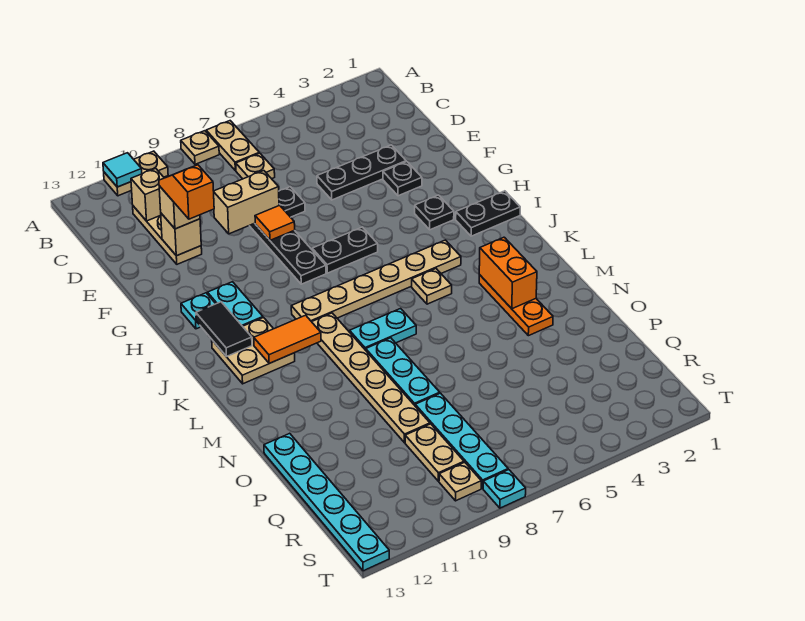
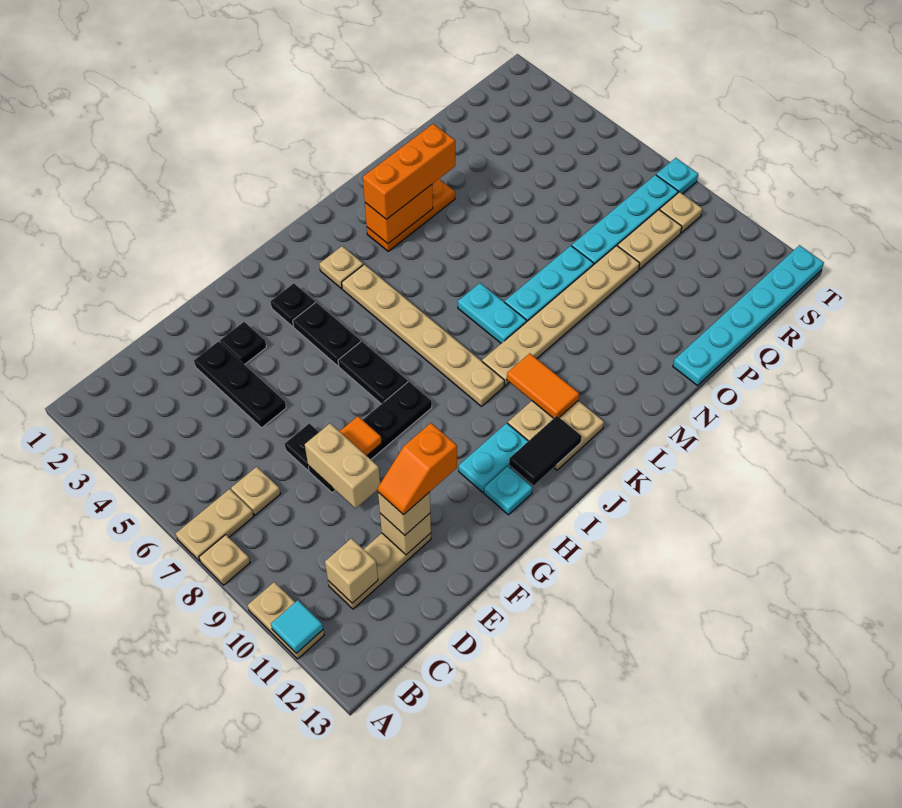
black plate I1:I2 level 1 -> black plate H4:H5 level 1
tan plate K5 level 1 -> tan plate J3 level 1
none -> orange brick L3:N3 level 3

